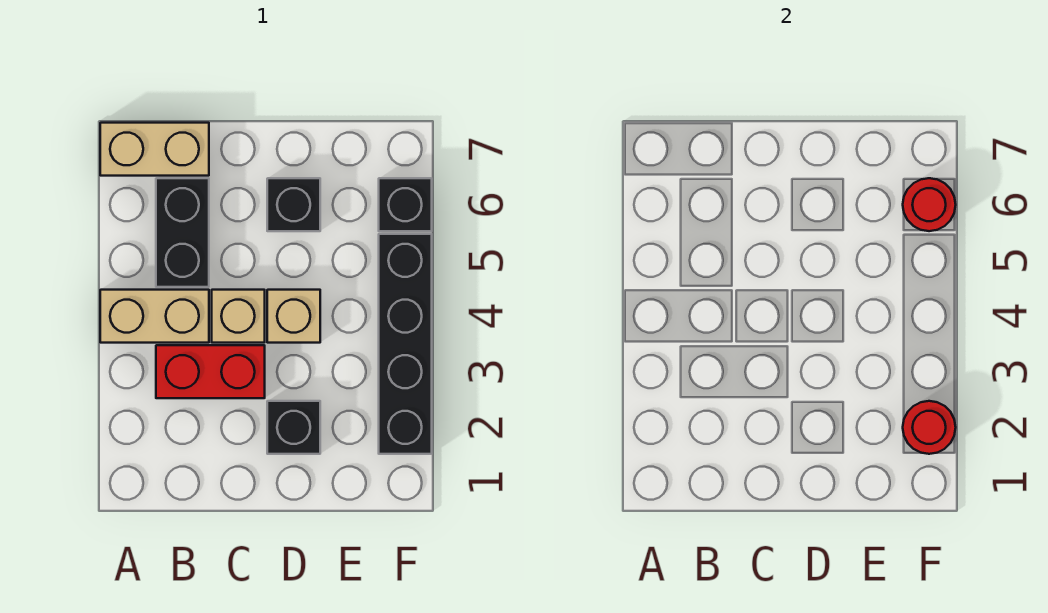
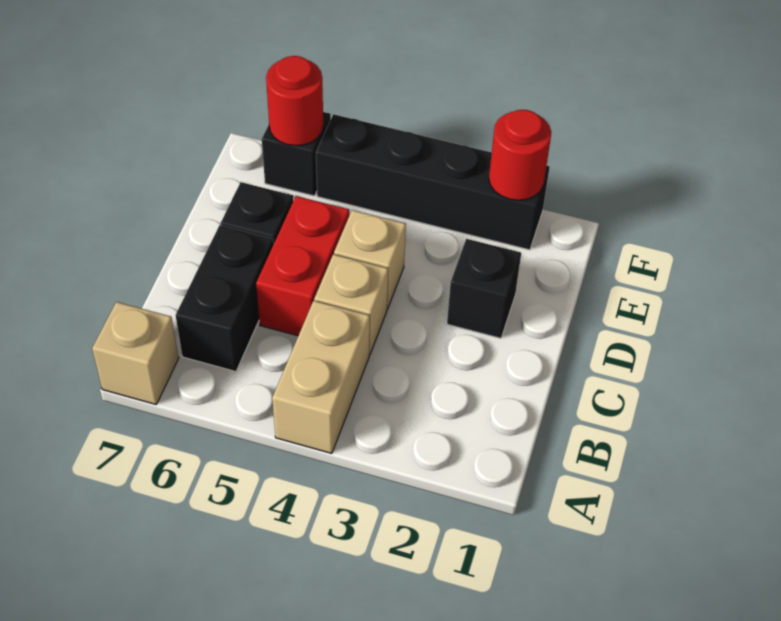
tan brick A7:B7 level 1 -> tan brick A7 level 1
red brick B3:C3 level 1 -> red brick C5:D5 level 1
black brick B5:B6 level 1 -> black brick B6:C6 level 1

